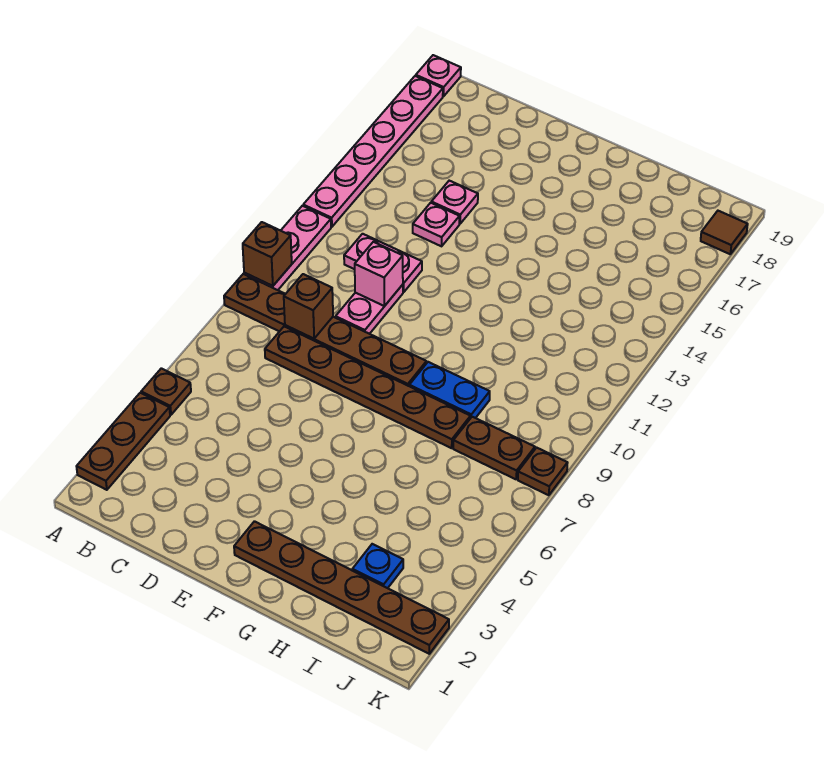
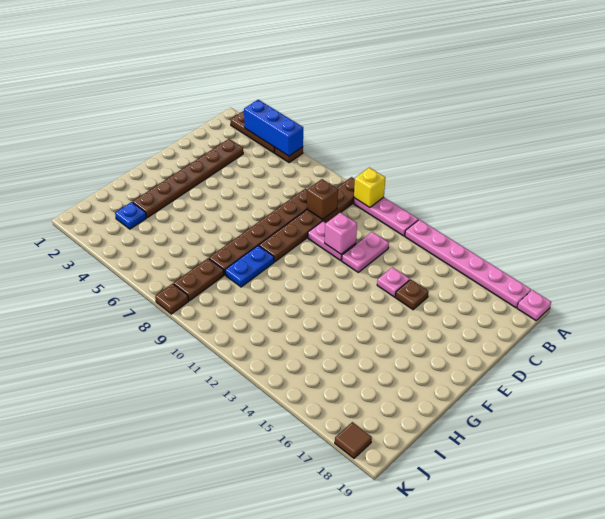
none -> blue brick A3:A5 level 2
brown brick A10 level 2 -> yellow brick A10 level 2
pink plate D15 level 1 -> brown plate D15 level 1
brown plate F2:K2 level 1 -> brown plate C3:H3 level 1

